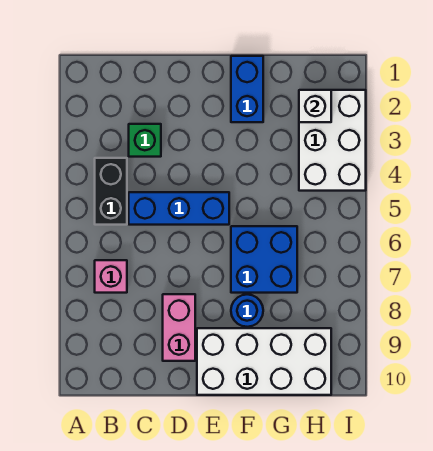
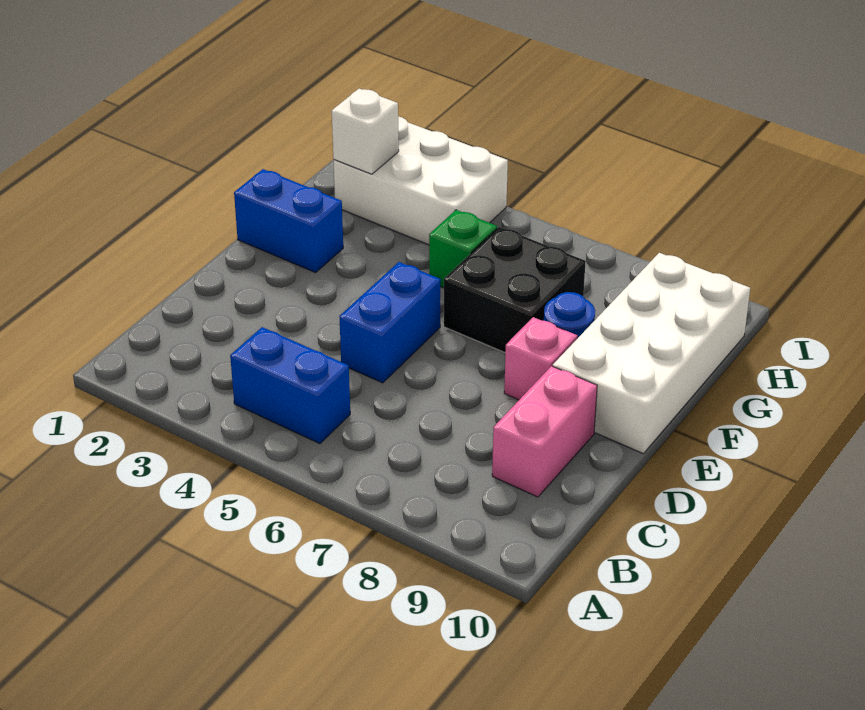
black brick B4:B5 level 1 -> blue brick B4:B5 level 1
pink brick B7 level 1 -> pink brick E8 level 1
green brick C3 level 1 -> green brick G5 level 1
blue brick C5:E5 level 1 -> blue brick D5:E5 level 1
pink brick D8:D9 level 1 -> pink brick C9:D9 level 1
blue brick F6:G7 level 1 -> black brick F6:G7 level 1

